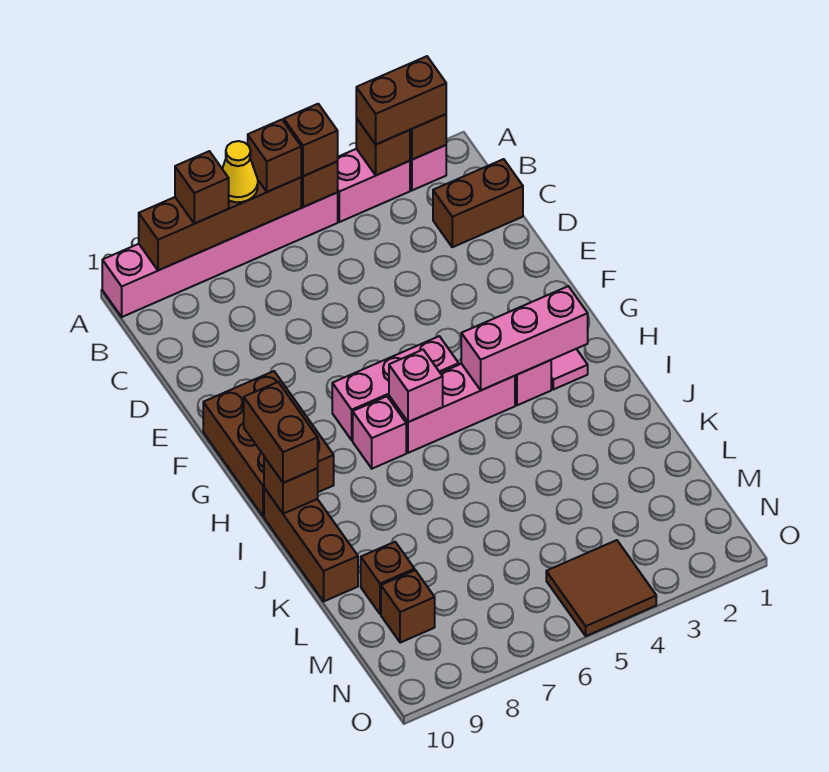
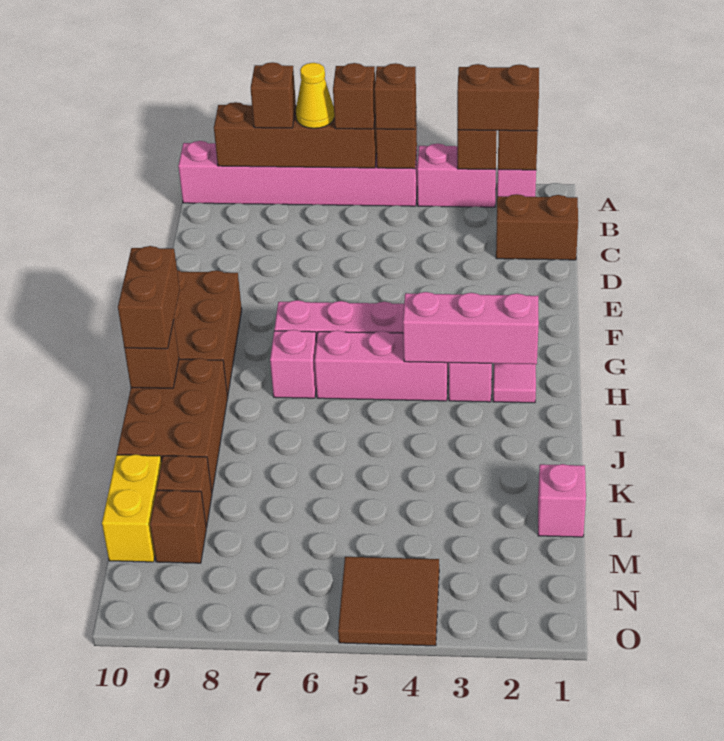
pink brick H6 level 2 -> pink brick L1 level 1
brown brick I10:K10 level 1 -> brown brick I9:K10 level 1
none -> yellow brick L10:M10 level 1

